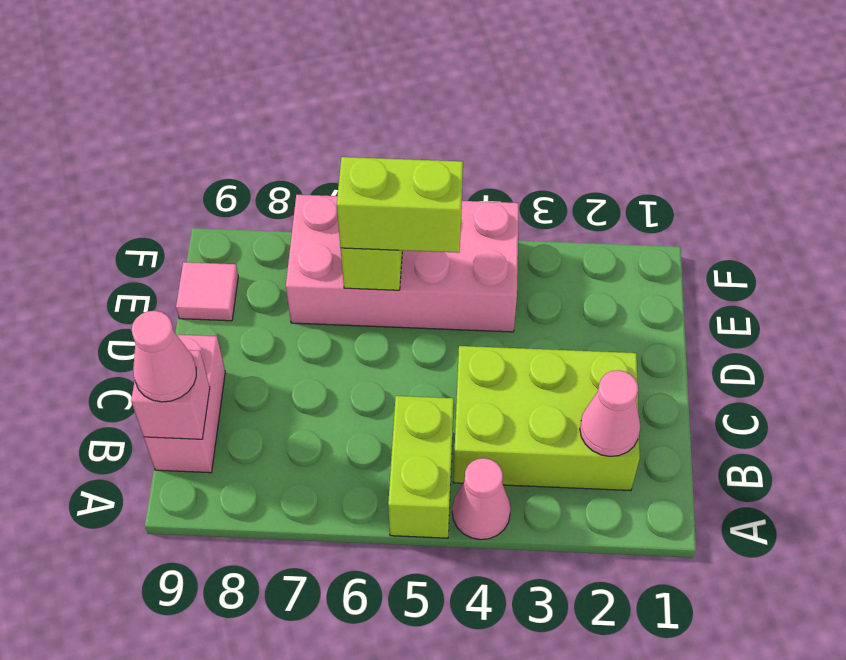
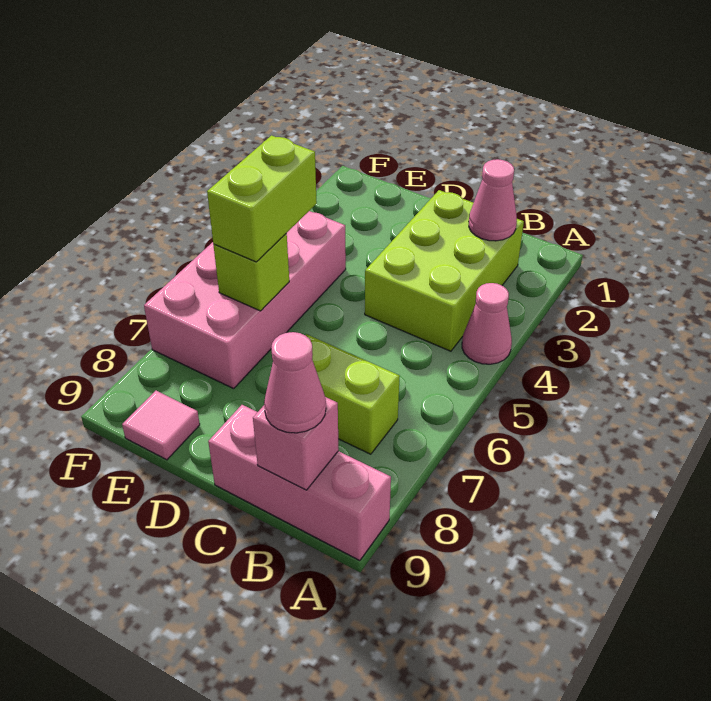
lime brick A5:B5 level 1 -> lime brick B7:C7 level 1
pink brick B9:C9 level 1 -> pink brick A9:C9 level 1

